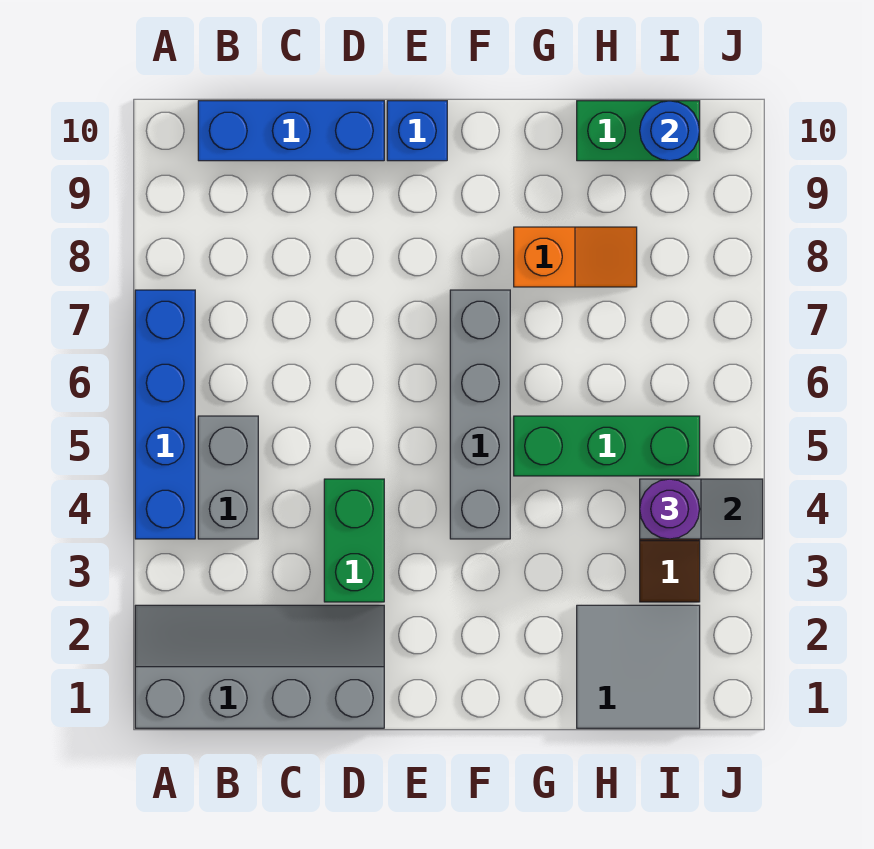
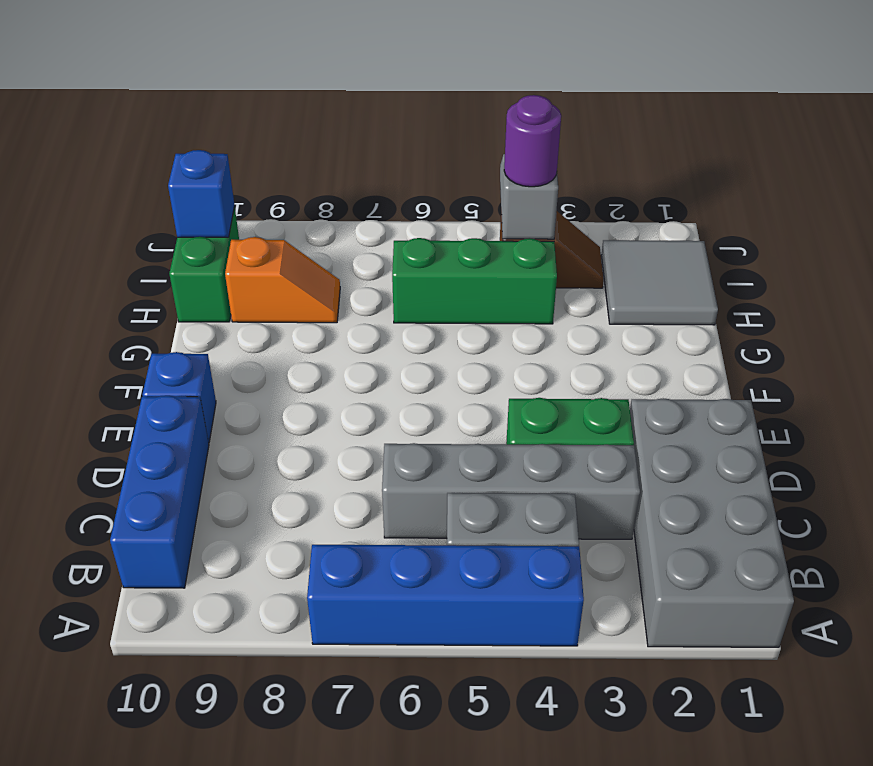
grey slope A1:D2 level 1 top 1 -> grey brick A1:D2 level 1
grey brick F4:F7 level 1 -> grey brick C3:C6 level 1
green brick G5:I5 level 1 -> green brick H4:H6 level 1
orange slope G8:H8 level 1 top G -> orange slope H8:H9 level 1 top 9
blue round brick I10 level 2 -> blue brick I10 level 2

